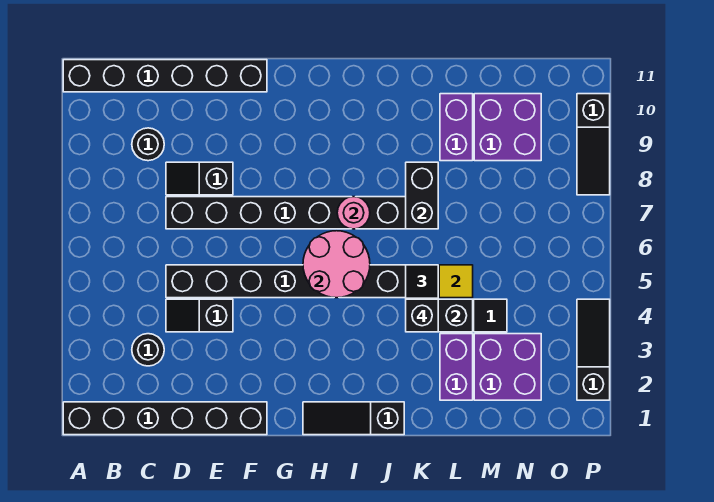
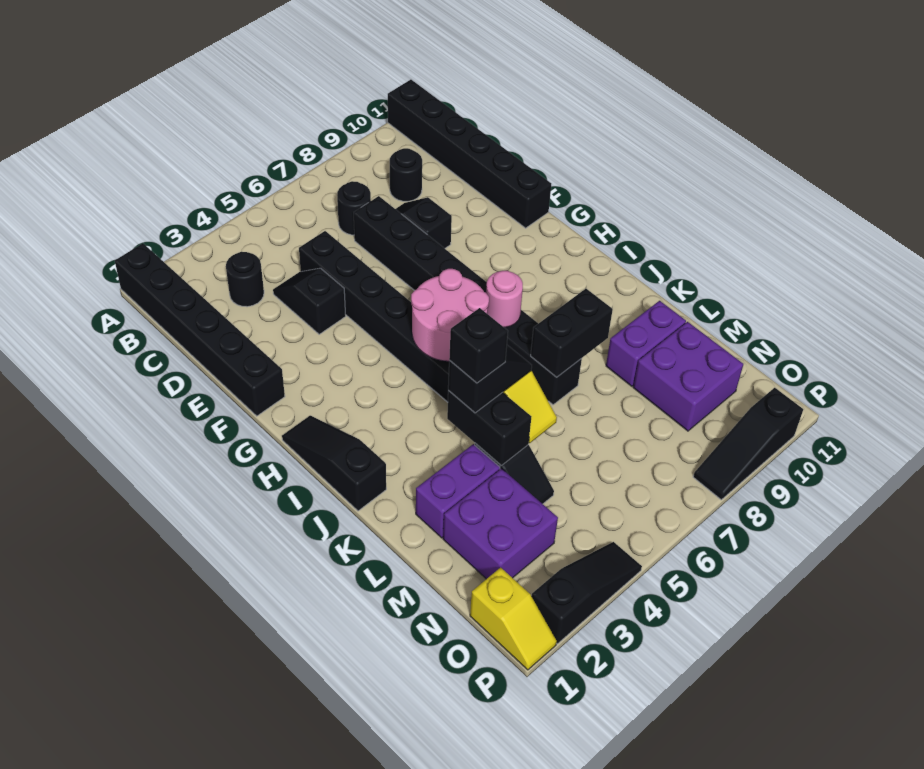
none -> black round brick C7 level 1
none -> yellow slope O1:P1 level 1 top O

